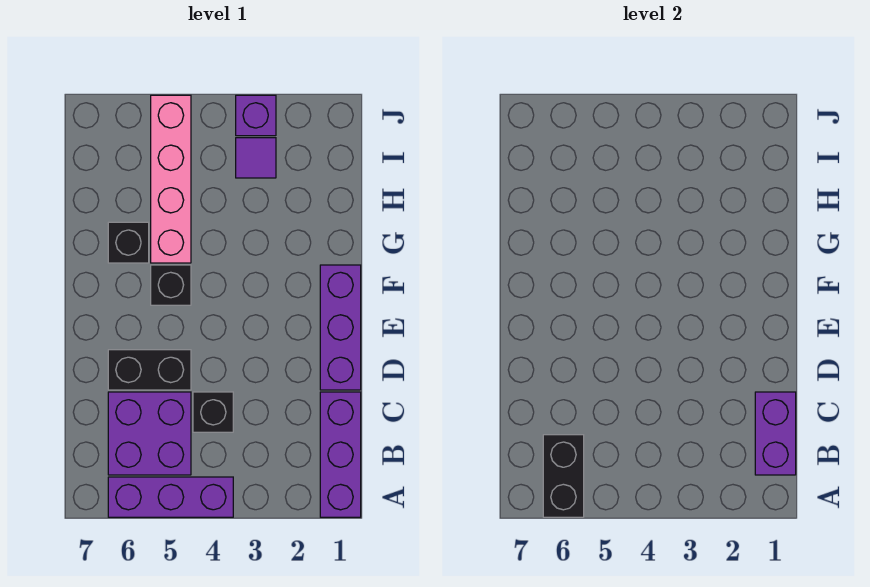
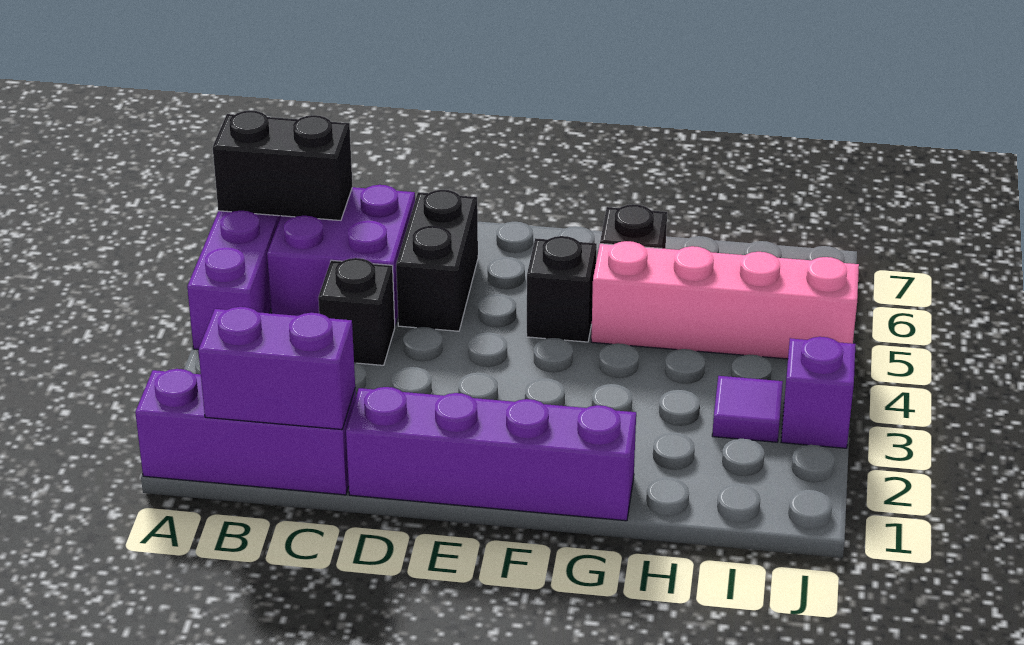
purple brick D1:F1 level 1 -> purple brick D1:G1 level 1

